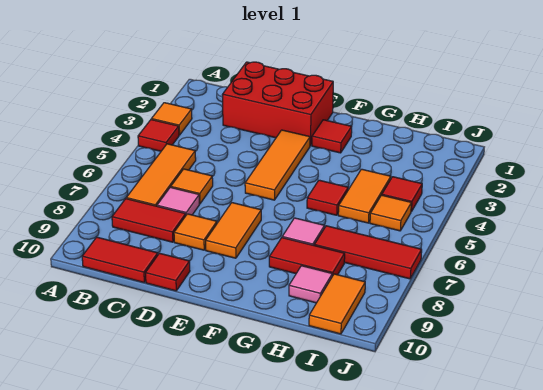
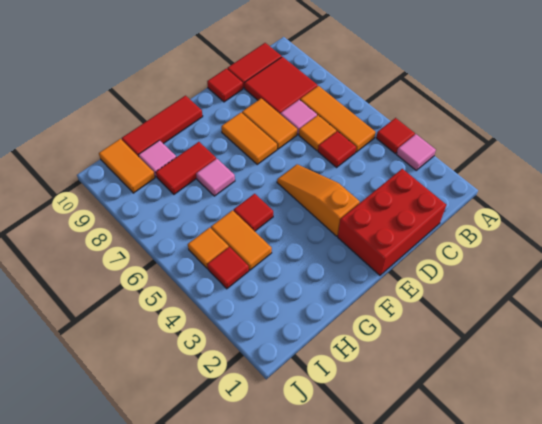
orange tile A3 level 1 -> pink tile A3 level 1
red tile B8:C8 level 1 -> red tile B8:C9 level 1
orange tile D8 level 1 -> orange tile D7:D8 level 1
orange tile E3:E5 level 1 -> orange slope E3:E5 level 1 top 3
red tile F2 level 1 -> red tile C5 level 1
red tile H7:J7 level 1 -> red tile F10:H10 level 1

